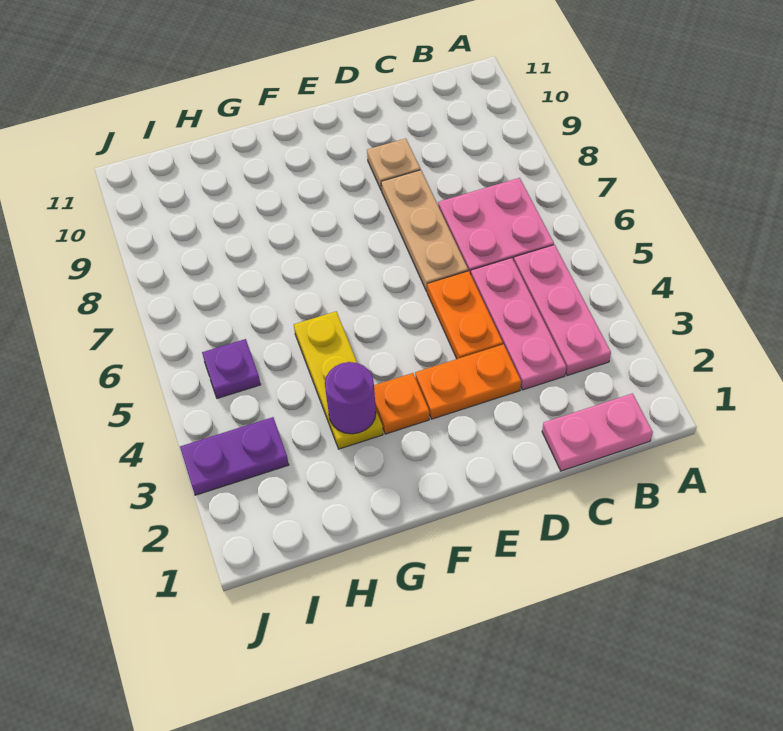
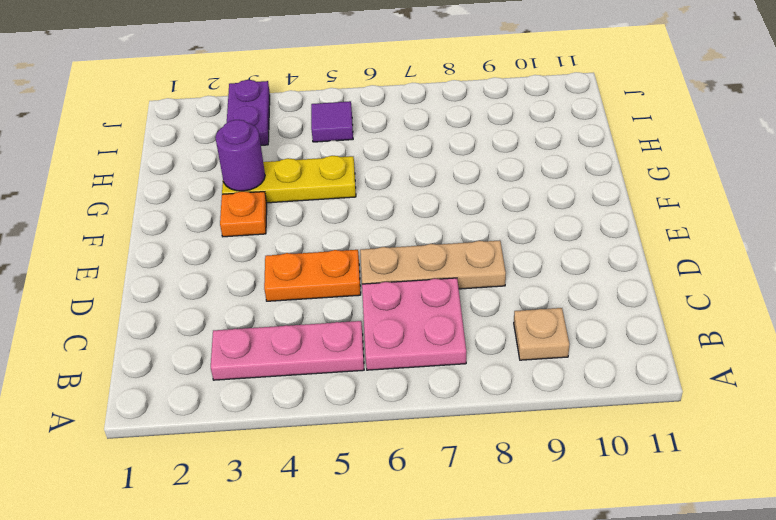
pink plate B1:C1 level 1 -> none
pink plate C3:C5 level 1 -> none
orange plate D3:E3 level 1 -> none
tan plate D9 level 1 -> tan plate B9 level 1
purple plate I5 level 1 -> purple tile I5 level 1

